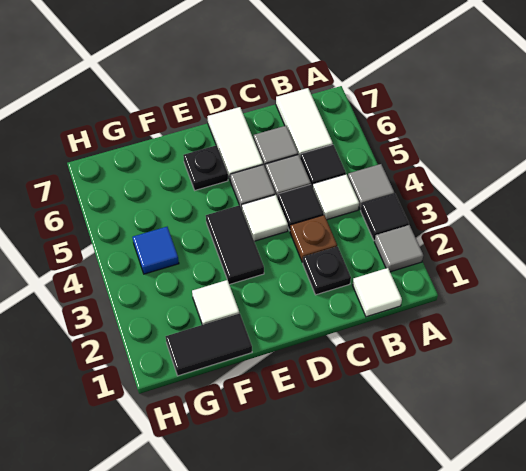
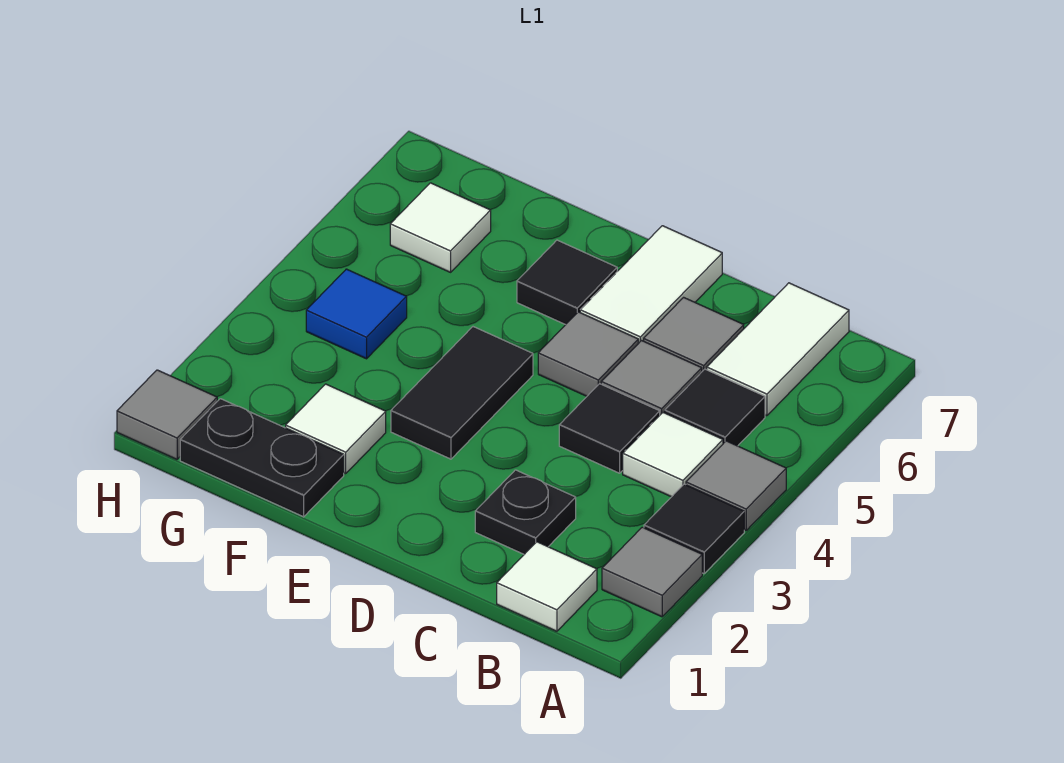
brown plate C3 level 1 -> none
white tile D4 level 1 -> white tile G6 level 1
black plate E6 level 1 -> black tile E6 level 1
black tile F1:G1 level 1 -> black plate F1:G1 level 1
none -> grey tile H1 level 1

